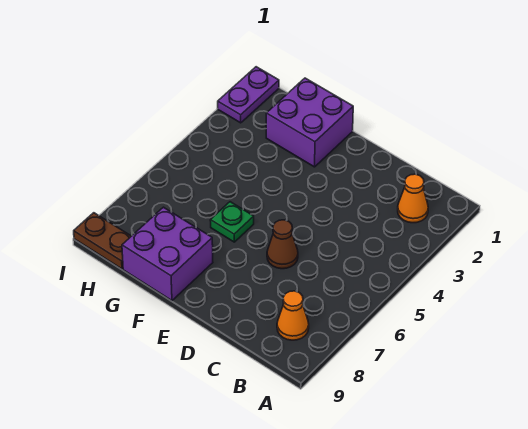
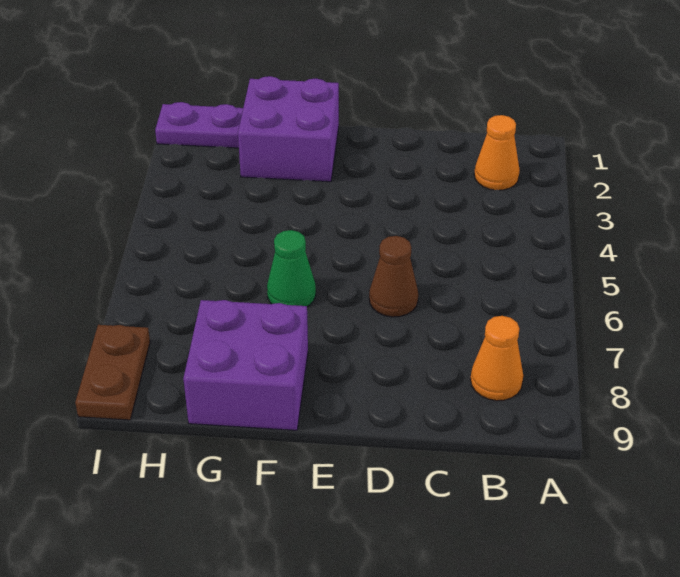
green plate F6 level 1 -> green cone F6 level 1
brown plate H9:I9 level 1 -> brown plate I8:I9 level 1
purple plate I1:I2 level 1 -> purple plate H1:I1 level 1

